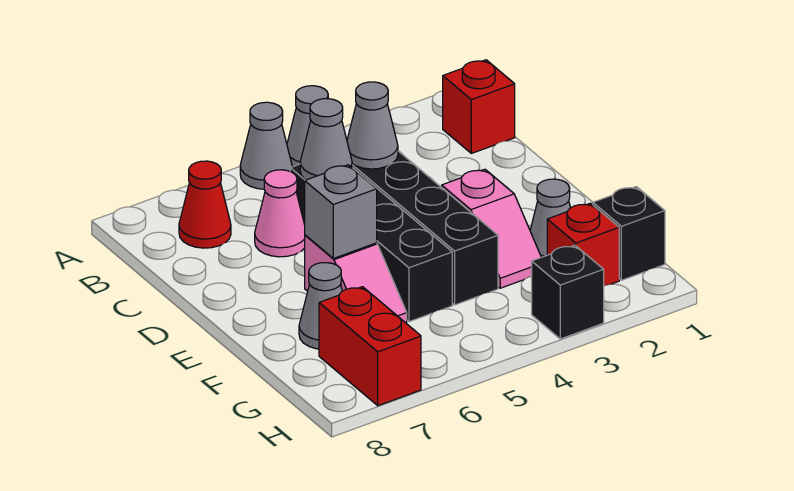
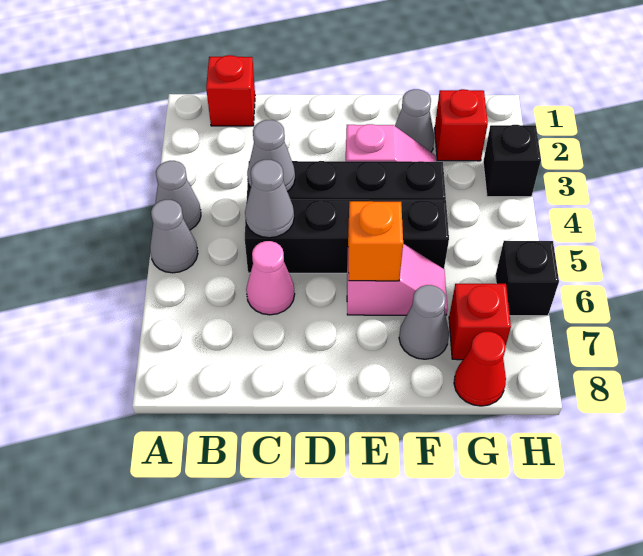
red cone B7 level 1 -> red cone G8 level 1
grey brick E6 level 2 -> orange brick E6 level 2
black brick G1 level 1 -> black brick H6 level 1
red brick G7:H7 level 1 -> red brick G7 level 1

